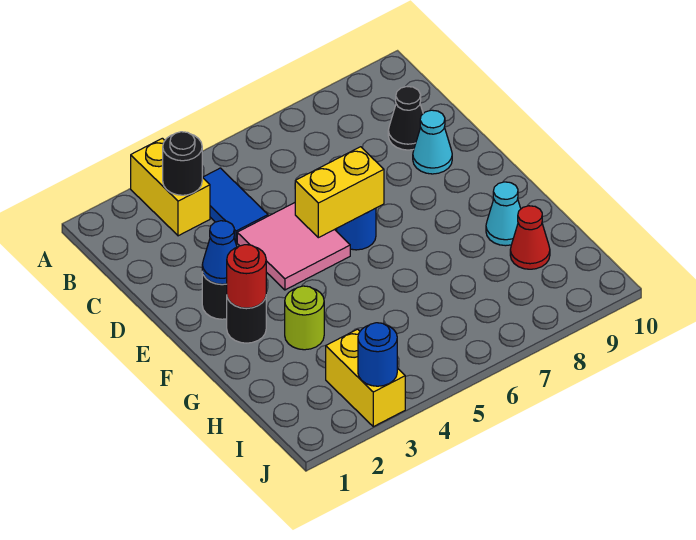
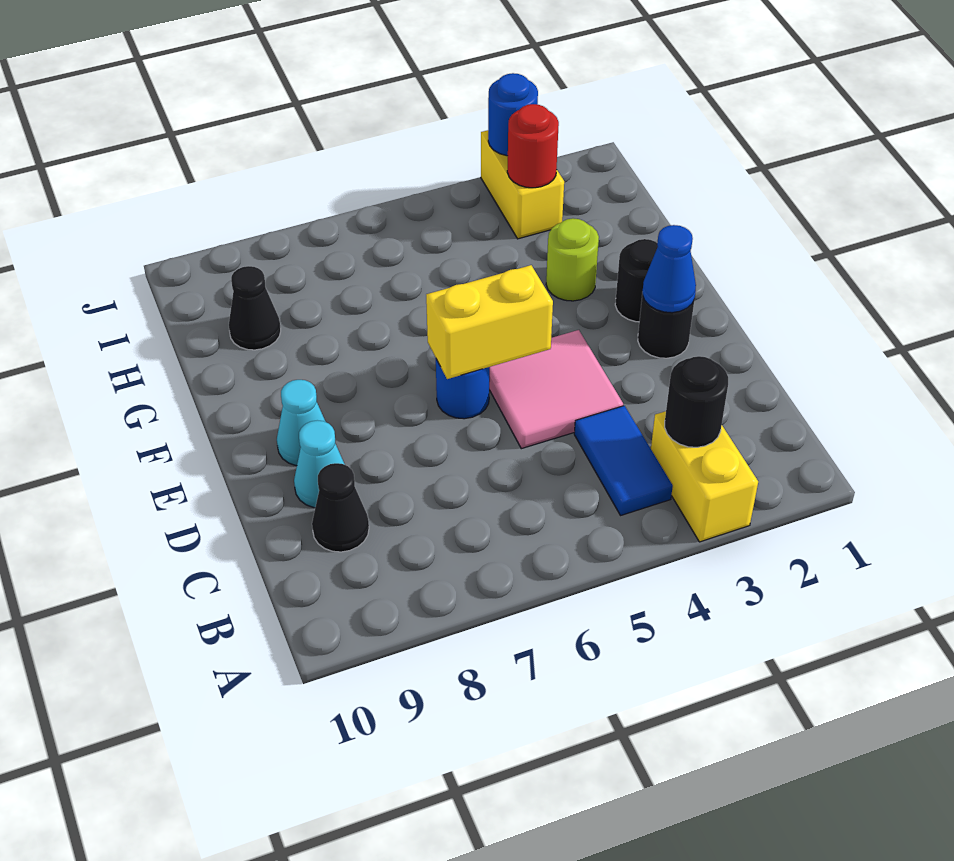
red round brick F2 level 2 -> red round brick I3 level 2
cyan cone G9 level 1 -> cyan cone E9 level 1
red cone H9 level 1 -> black cone H9 level 1

